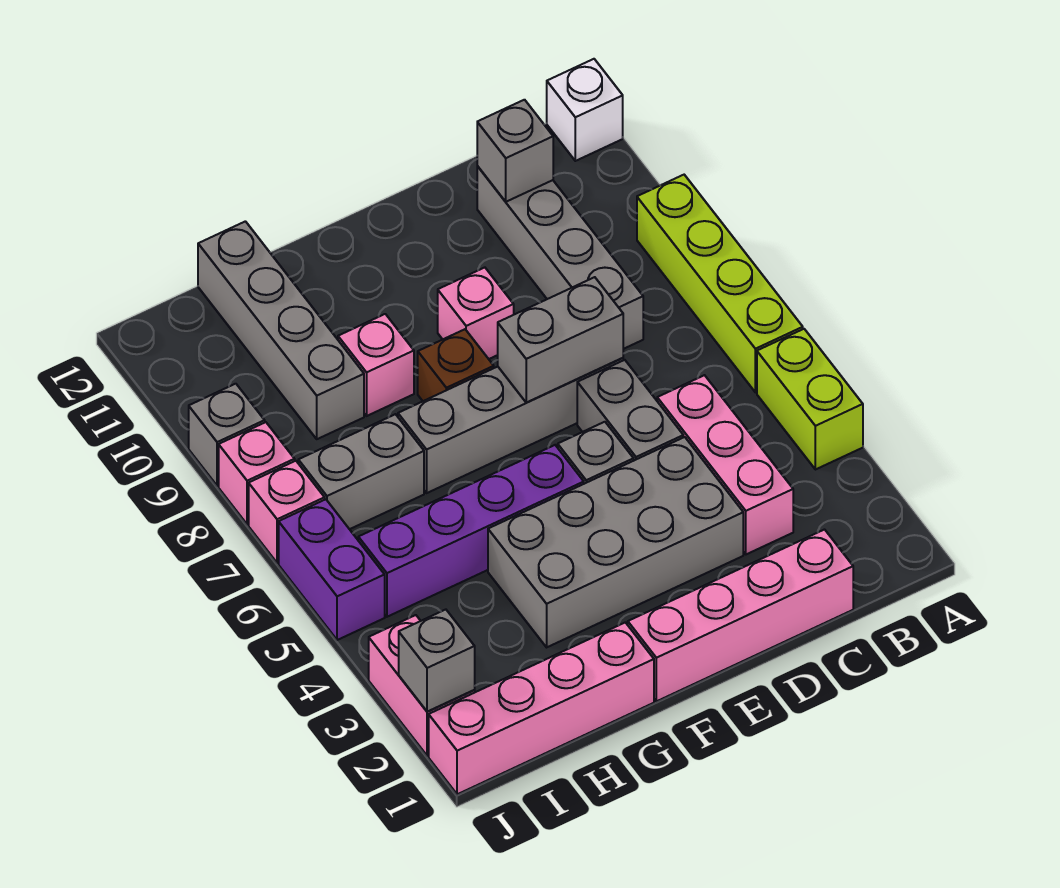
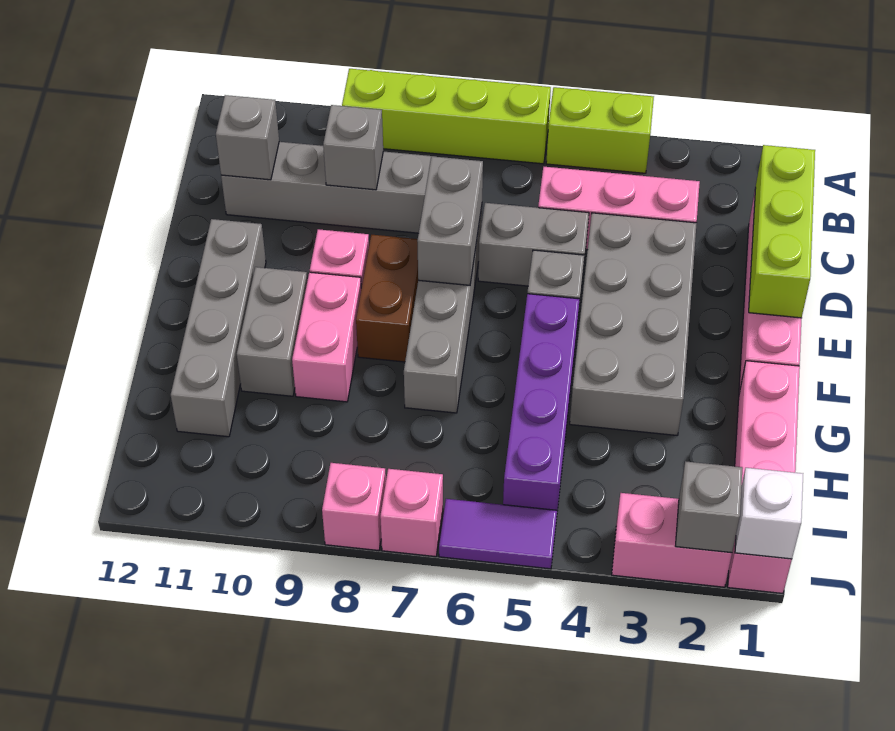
white brick A12 level 1 -> white brick J1 level 2
none -> lime brick C1:E1 level 2
brown brick F8 level 1 -> brown brick E8:F8 level 1
pink brick G9 level 1 -> pink brick F9:G9 level 1
grey brick H7:I7 level 1 -> grey brick F10:G10 level 1
grey brick H9:H12 level 1 -> grey brick E11:H11 level 1
purple brick J5:J6 level 1 -> purple tile J5:J6 level 1
grey brick J9 level 1 -> grey brick C9 level 2

